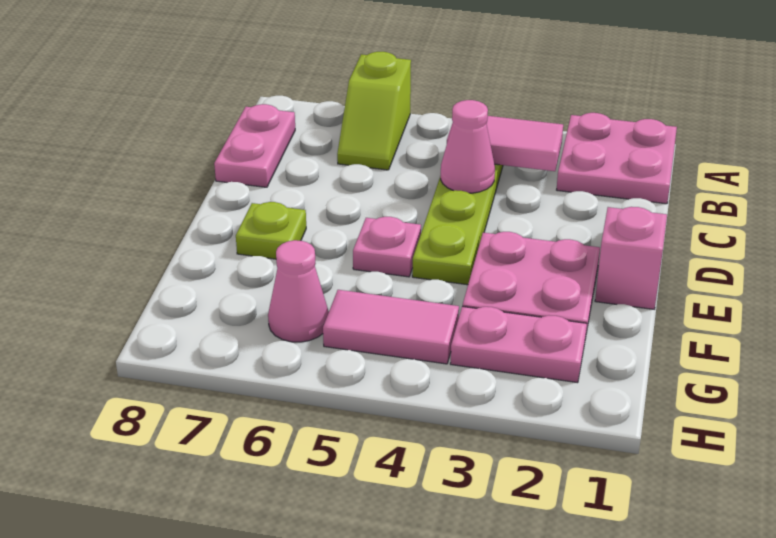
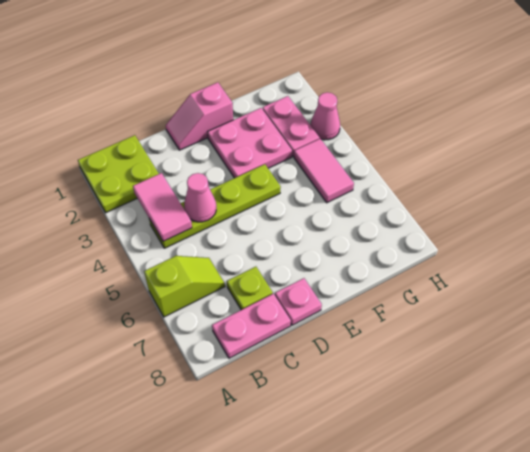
pink plate A1:B2 level 1 -> lime plate A1:B2 level 1
pink plate E5 level 1 -> pink plate D8 level 1
lime plate E7 level 1 -> lime plate C7 level 1
pink cone G6 level 1 -> pink cone H3 level 1

